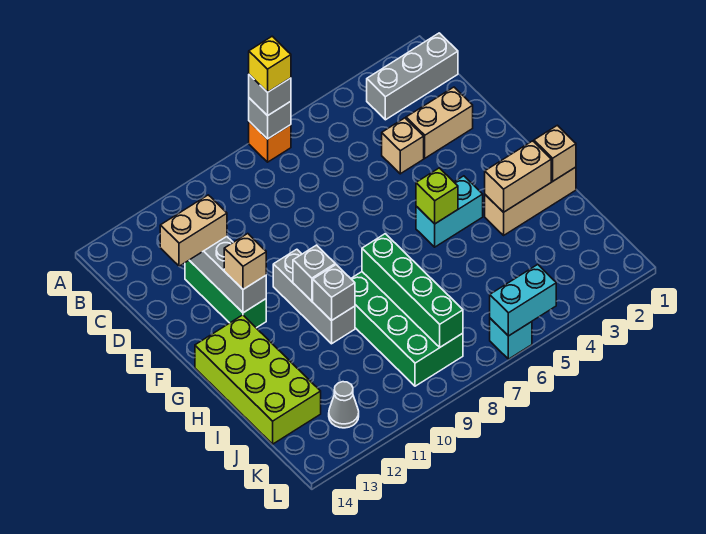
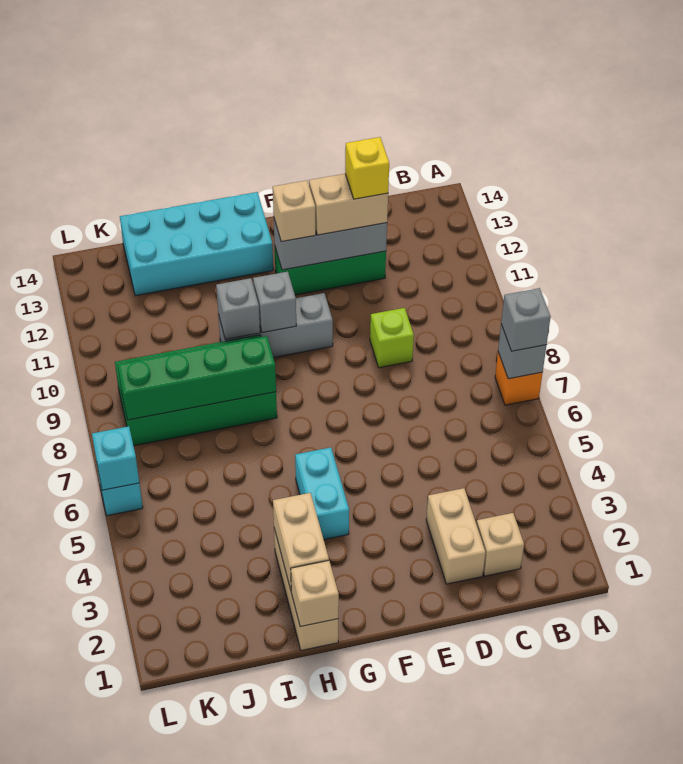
yellow brick A7 level 4 -> yellow brick D12 level 4
grey brick B1:B3 level 1 -> none
tan brick D4 level 1 -> tan brick C2 level 1
tan brick D12:D13 level 3 -> tan brick D12:E12 level 3
lime brick G5 level 2 -> lime brick D9 level 1
lime brick G13:J14 level 1 -> cyan brick G13:J14 level 1
grey cone K12 level 1 -> none
cyan brick L5:L6 level 2 -> cyan brick L6 level 2

